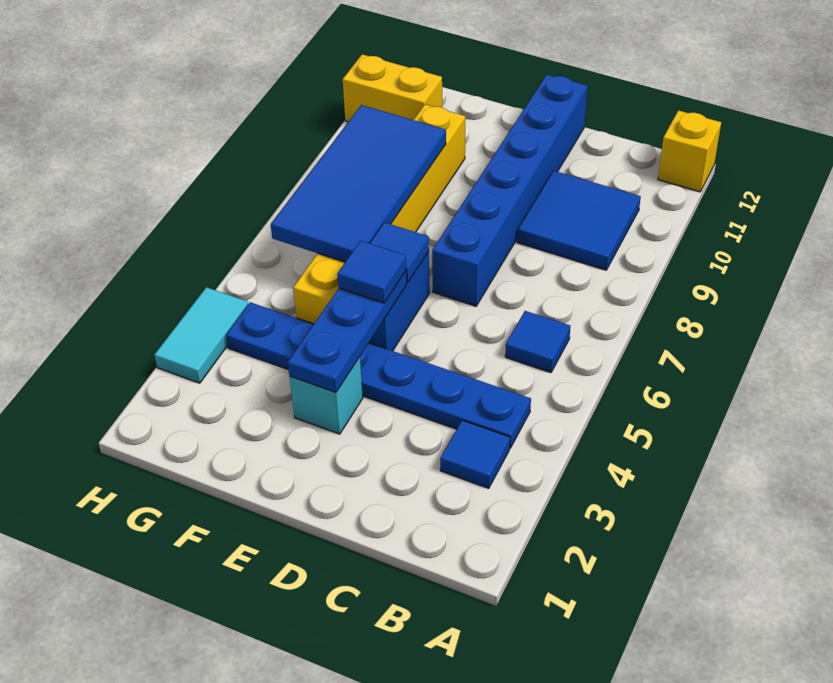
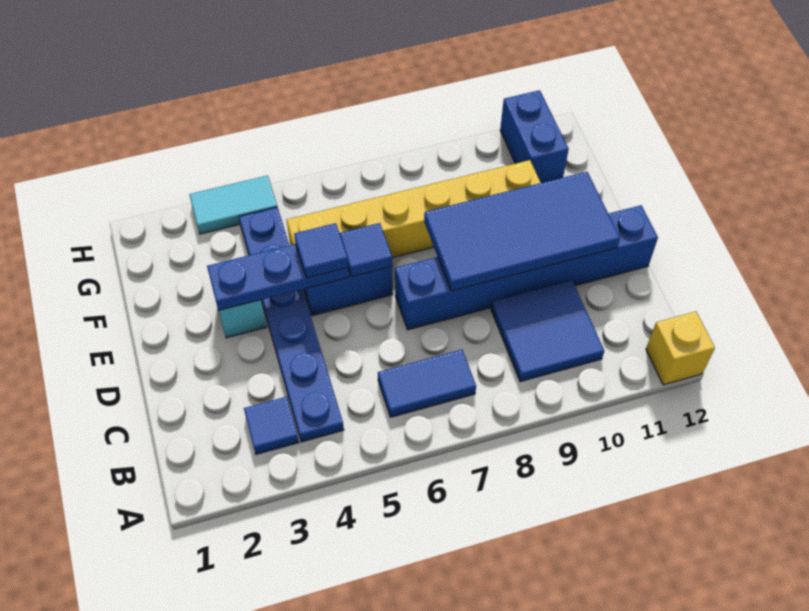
blue tile B6 level 1 -> blue tile B6:B7 level 1
blue tile F6:G9 level 2 -> blue tile D8:E11 level 2
yellow brick G11:H11 level 1 -> blue brick G11:H11 level 1

